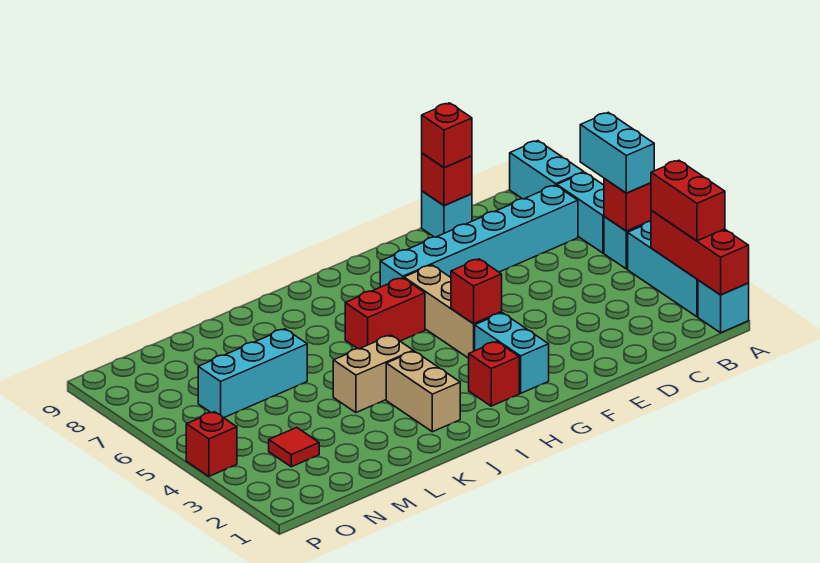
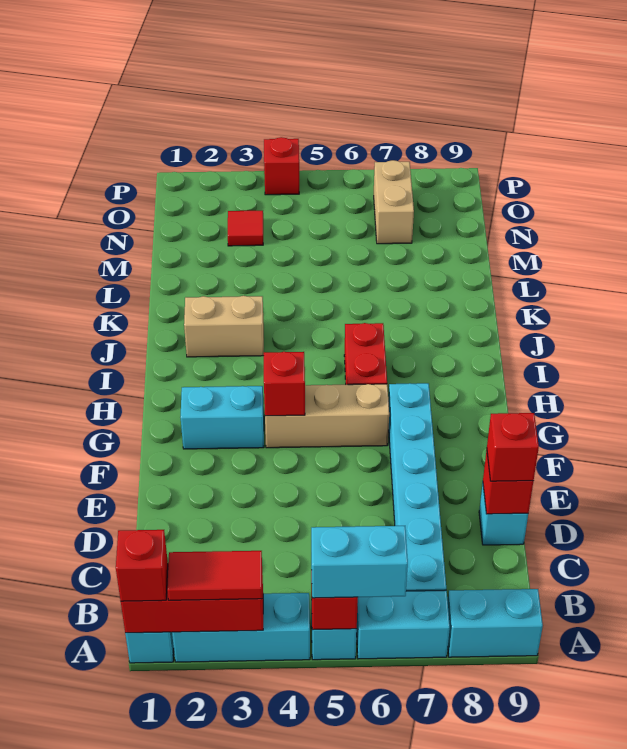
red brick A2:A3 level 3 -> red tile A2:A3 level 3
red brick H2 level 1 -> red brick A1 level 3
tan brick J4:K4 level 1 -> tan brick N7:O7 level 1
cyan brick L6:N6 level 1 -> none

